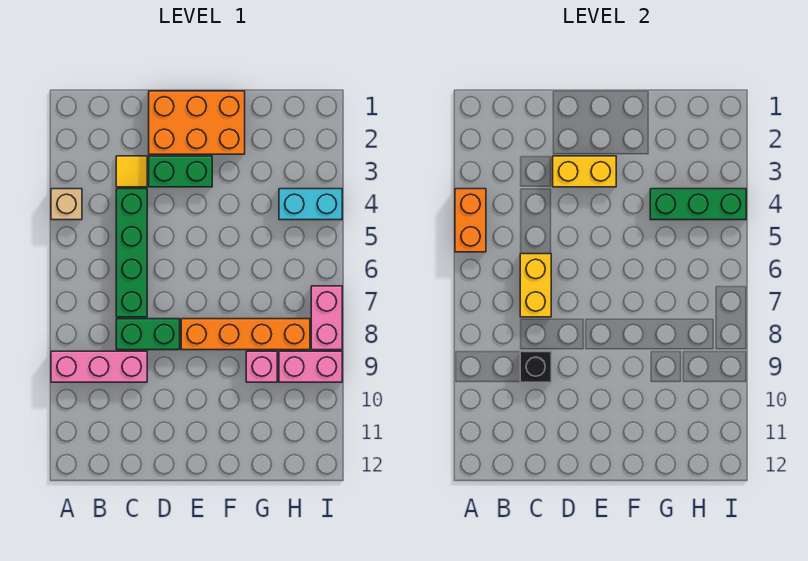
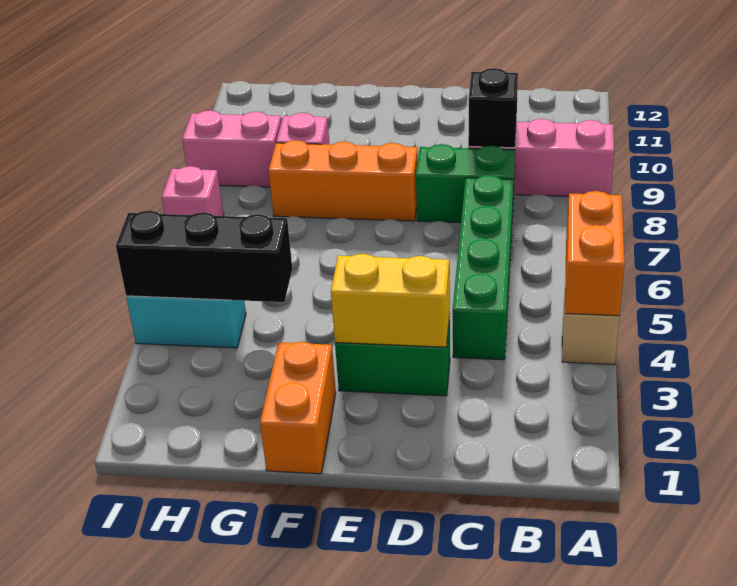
yellow tile C3 level 1 -> none
yellow brick C6:C7 level 2 -> none
orange brick D1:F2 level 1 -> orange brick F1:F2 level 1
orange brick E8:H8 level 1 -> orange brick E8:G8 level 1
green brick G4:I4 level 2 -> black brick G4:I4 level 2
pink brick I7:I8 level 1 -> pink brick I7 level 1

